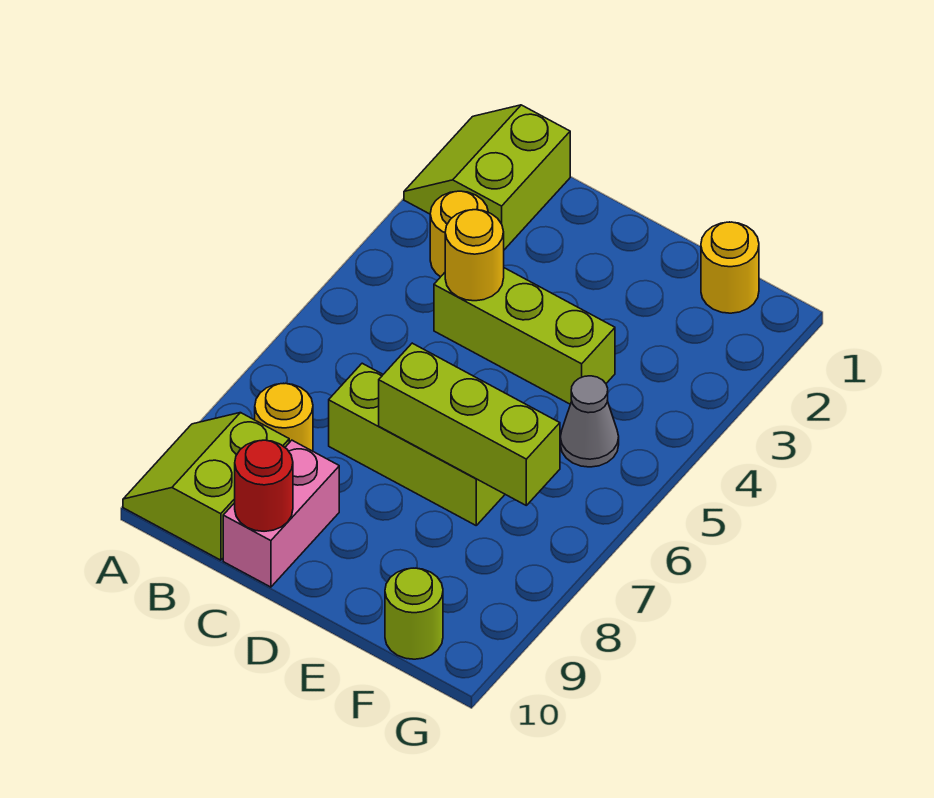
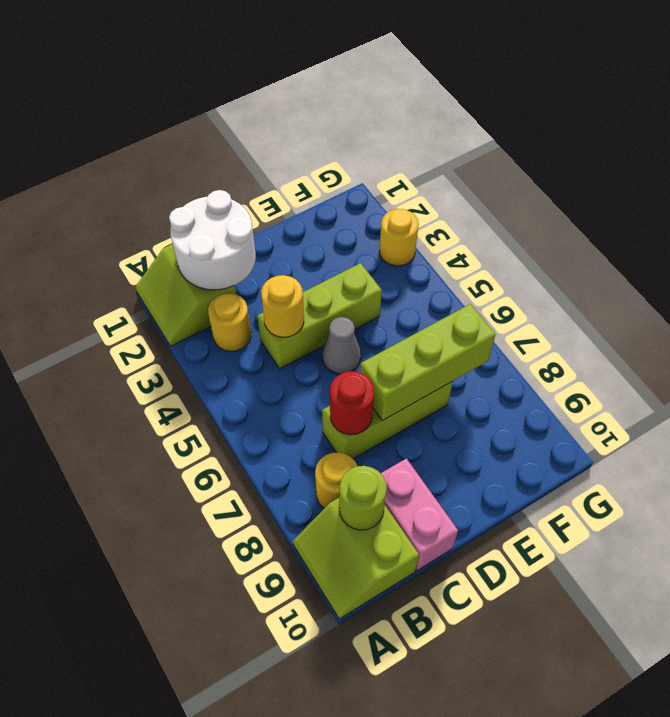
none -> white round brick B1:C2 level 2
red round brick C10 level 2 -> red round brick C7 level 2
yellow round brick F1 level 1 -> yellow round brick G3 level 1
grey cone F5 level 1 -> grey cone D5 level 1
lime round brick F10 level 1 -> lime round brick B9 level 2

